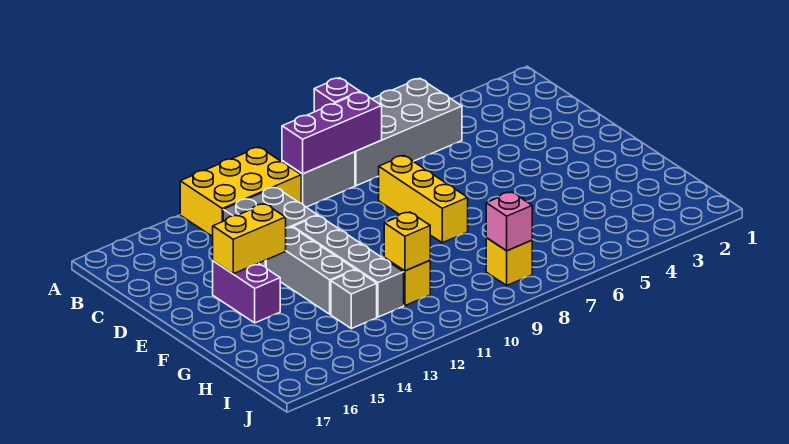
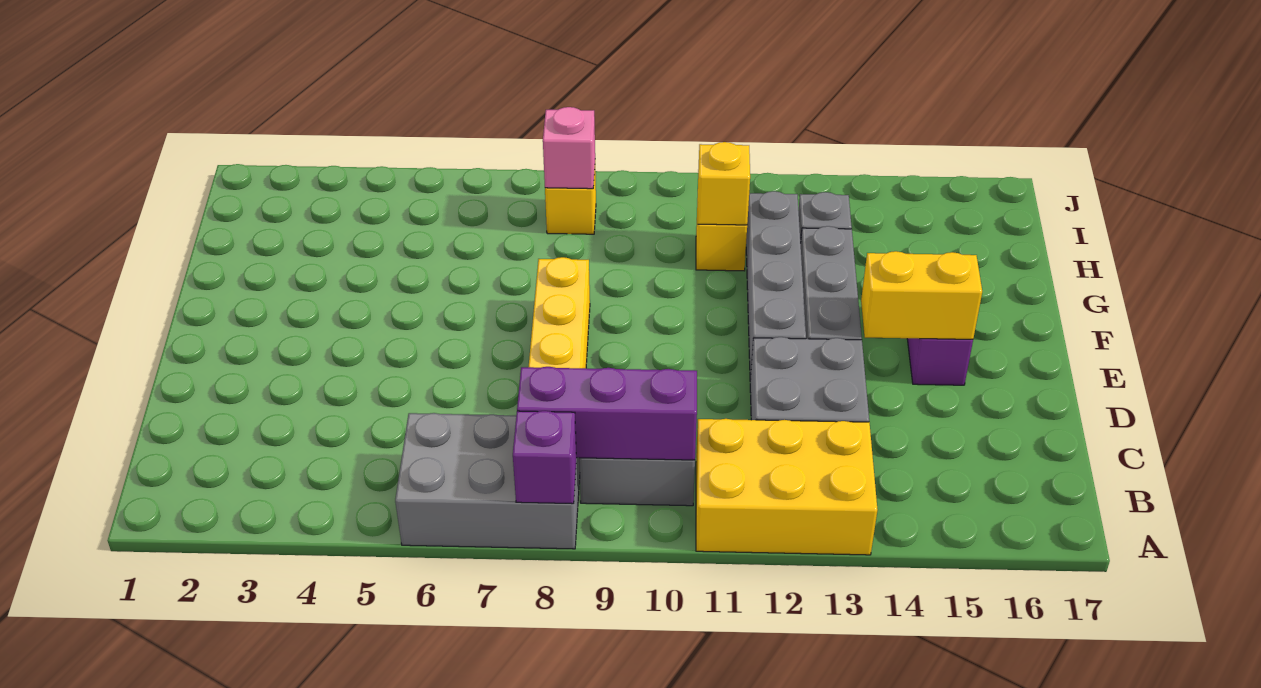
grey brick A5:B8 level 1 -> grey brick A6:B8 level 1

